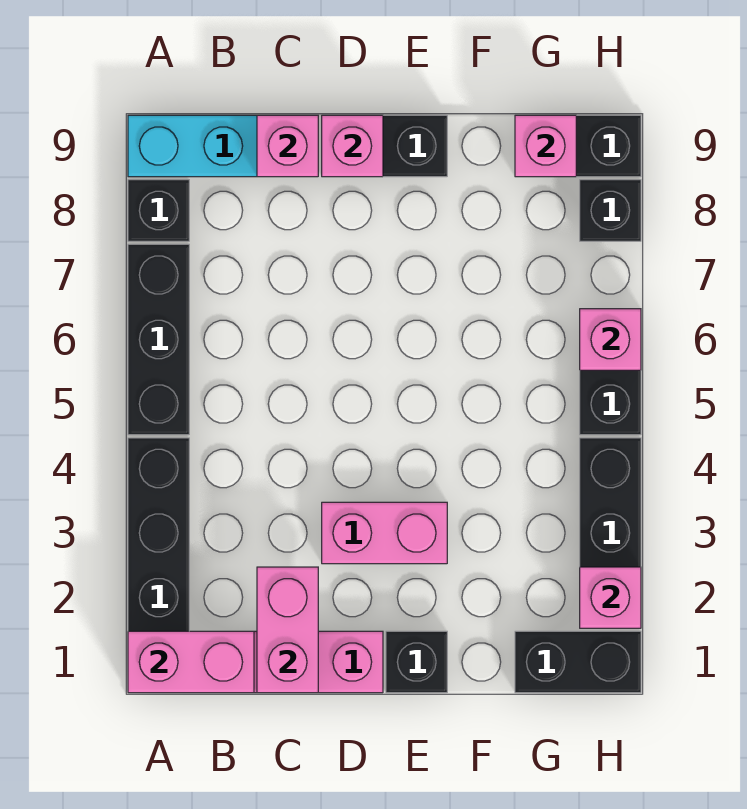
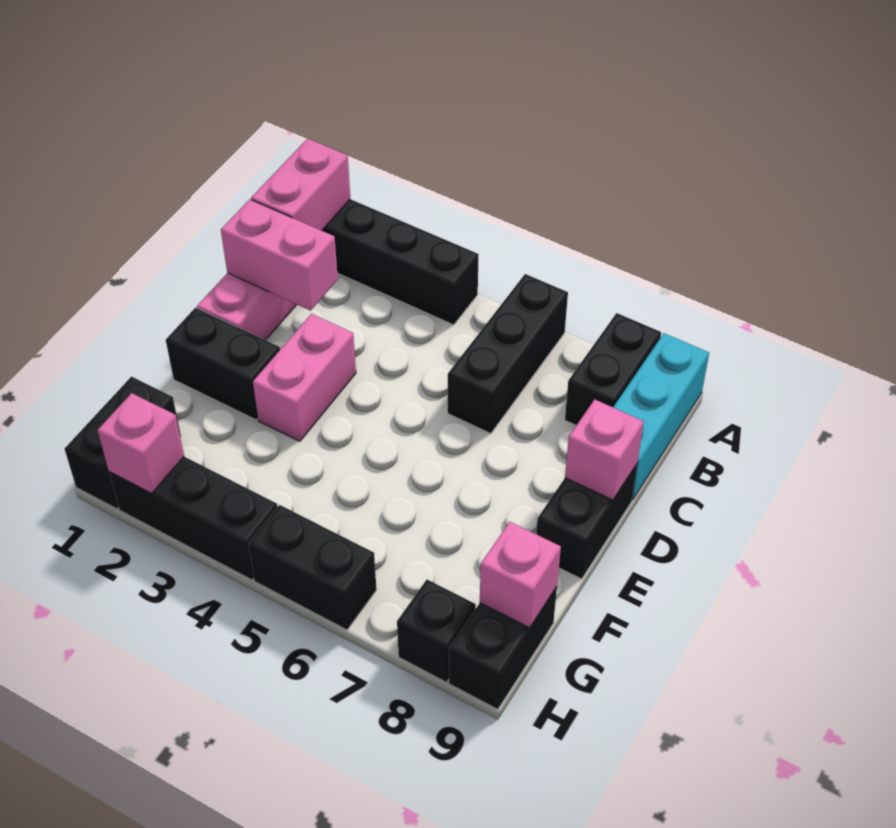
black brick A5:A7 level 1 -> black brick A6:C6 level 1
black brick A8 level 1 -> black brick A8:B8 level 1
pink brick C9 level 2 -> none
black brick E1 level 1 -> black brick E1:E2 level 1
pink brick H6 level 2 -> none

